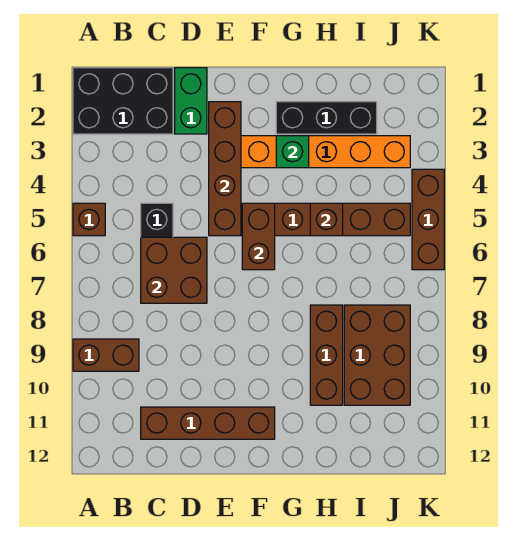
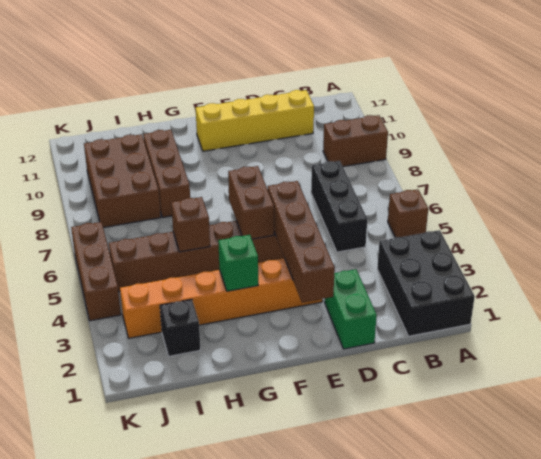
black brick A1:C2 level 1 -> black brick A1:B3 level 1
brown brick C6:D7 level 2 -> none
brown brick C11:F11 level 1 -> yellow brick C11:F11 level 1
black brick G2:I2 level 1 -> black brick I2 level 1

